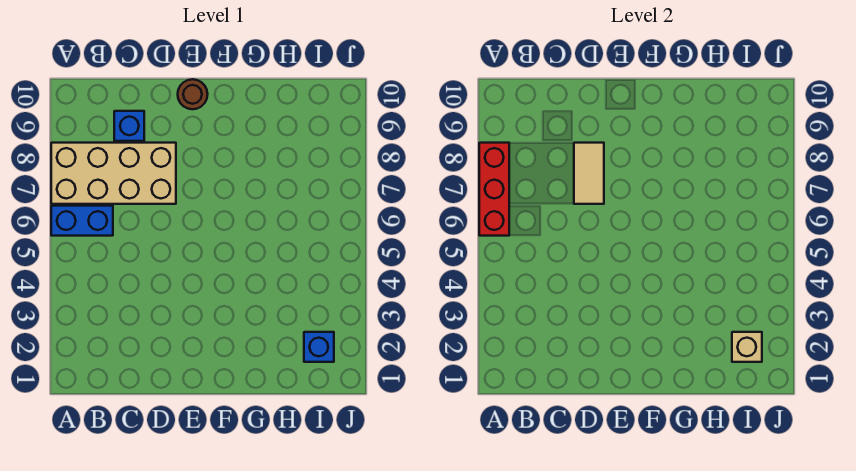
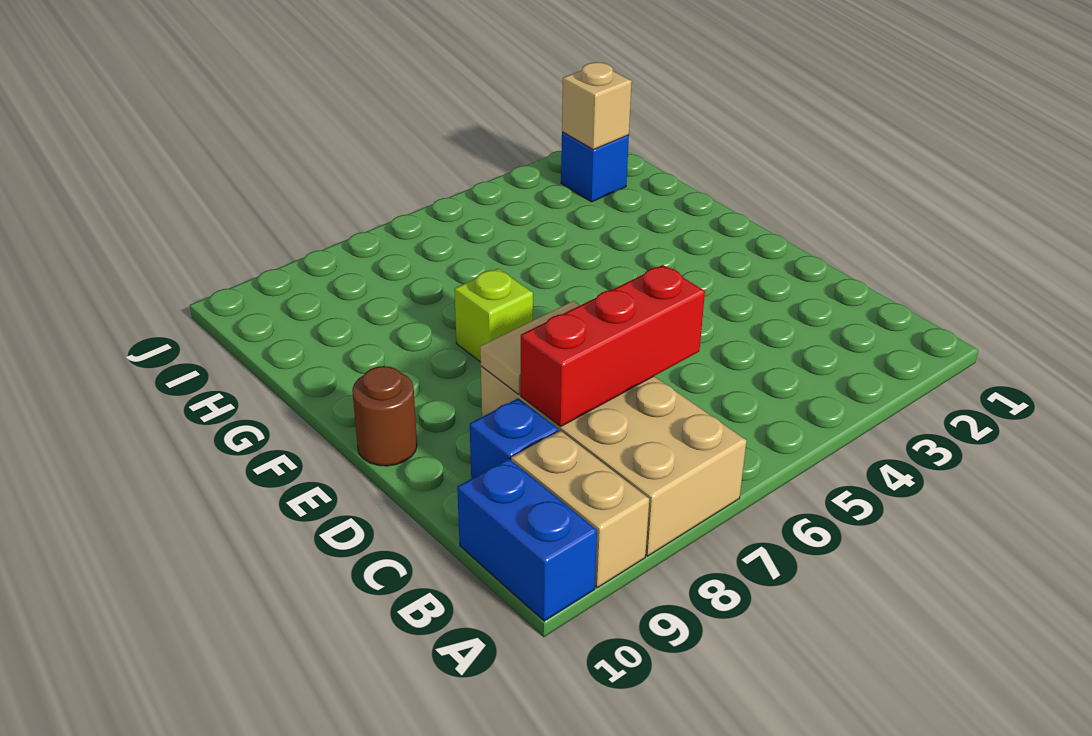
blue brick A6:B6 level 1 -> blue brick A10:B10 level 1
red brick A6:A8 level 2 -> red brick C6:C8 level 2
none -> tan brick A9:B9 level 1
none -> lime brick F7 level 1

